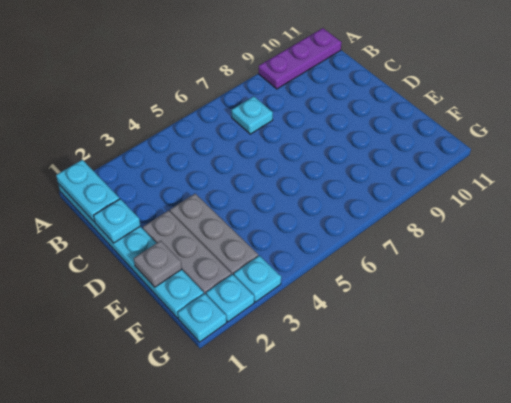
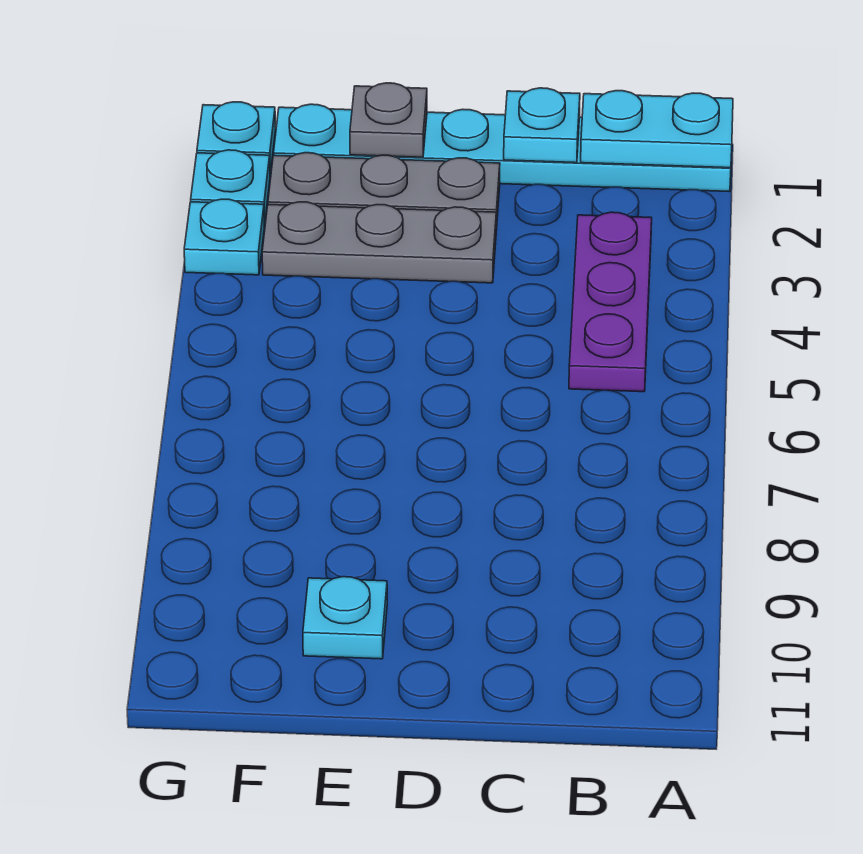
purple plate A9:A11 level 1 -> purple plate B3:B5 level 1
cyan plate B7 level 1 -> cyan plate E10 level 1

